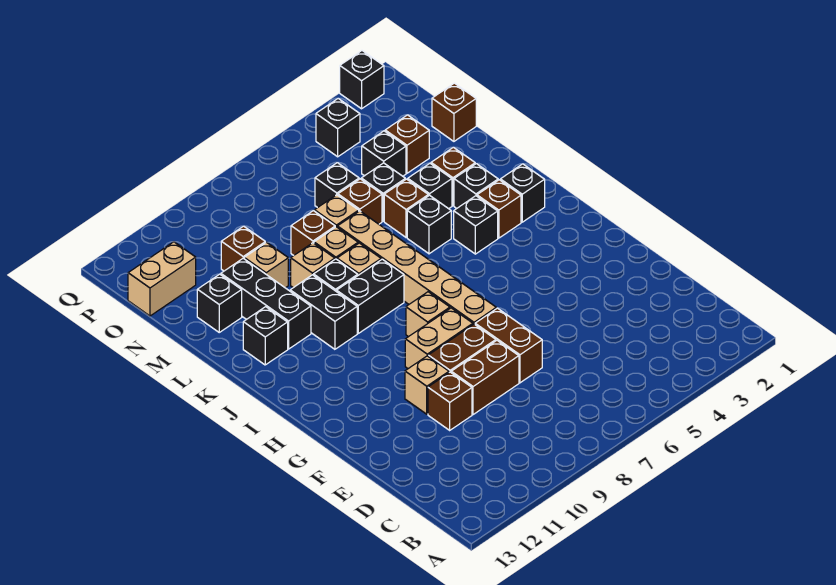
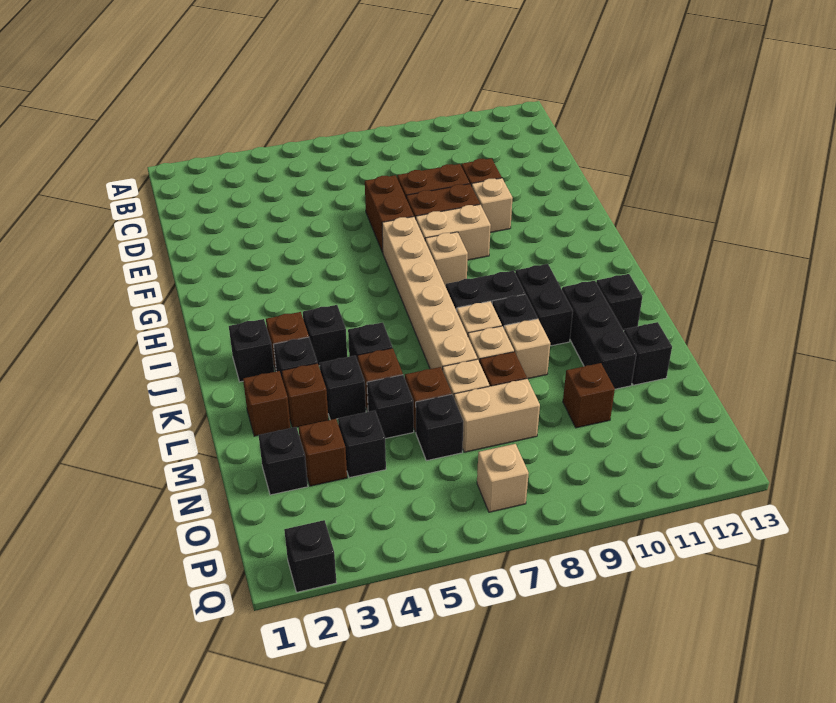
tan brick M10 level 1 -> tan brick P7 level 1
brown brick N1 level 1 -> brown brick L2 level 1
tan brick O12:O13 level 1 -> tan brick N7:N8 level 1
black brick P4 level 1 -> black brick N2 level 1

